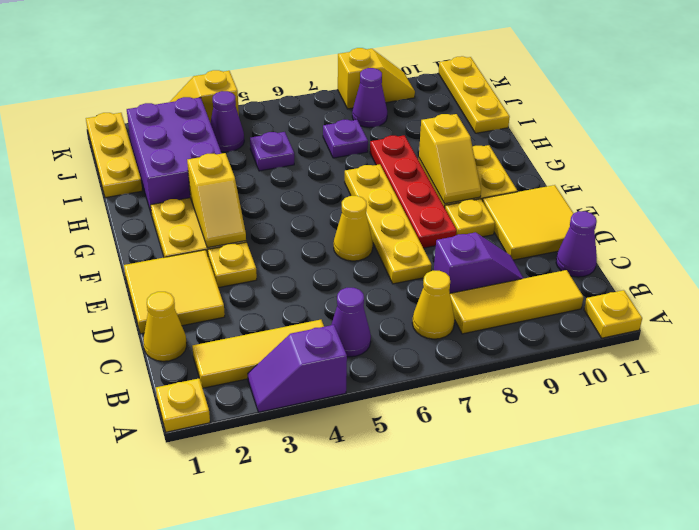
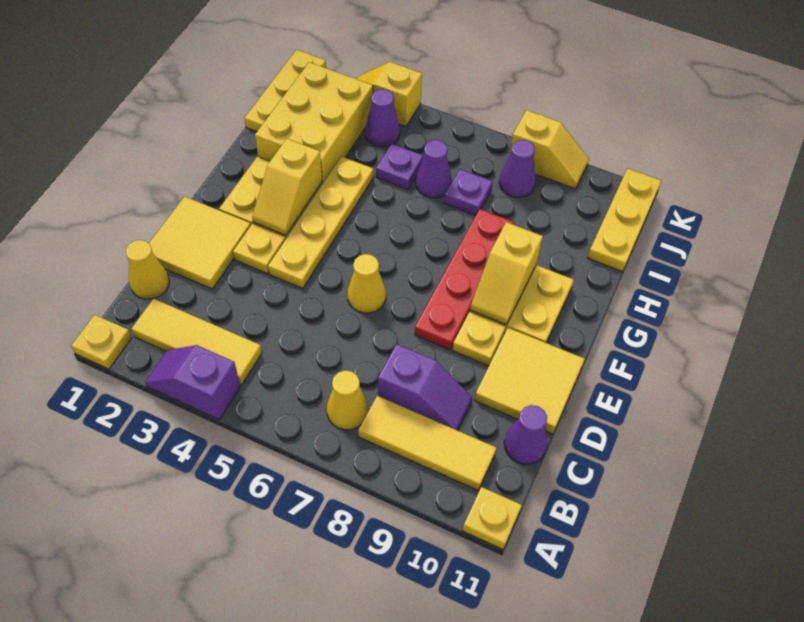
purple cone B5 level 1 -> purple cone I6 level 1
yellow plate D7:G7 level 1 -> yellow plate E4:H4 level 1
purple brick H2:J3 level 1 -> yellow brick H2:J3 level 1

